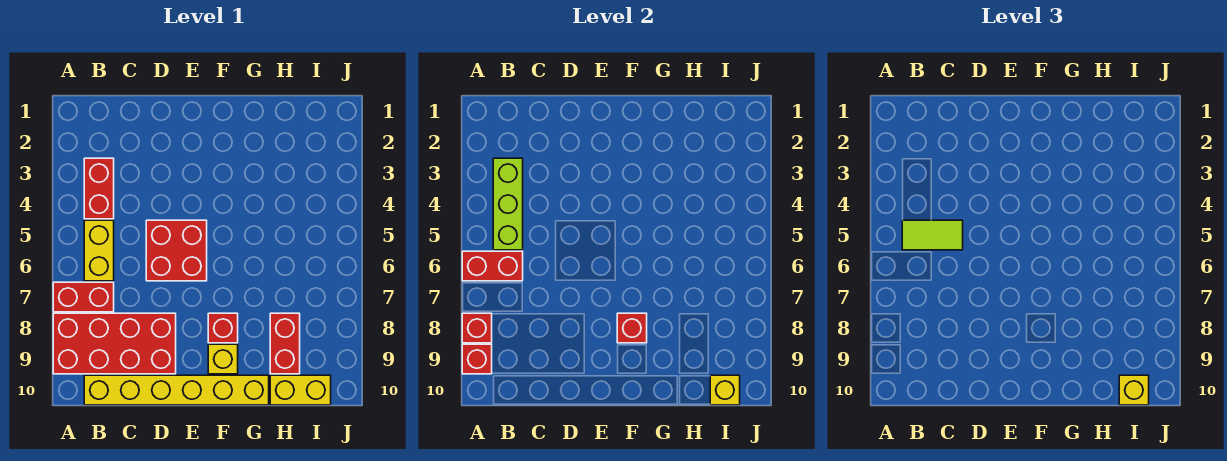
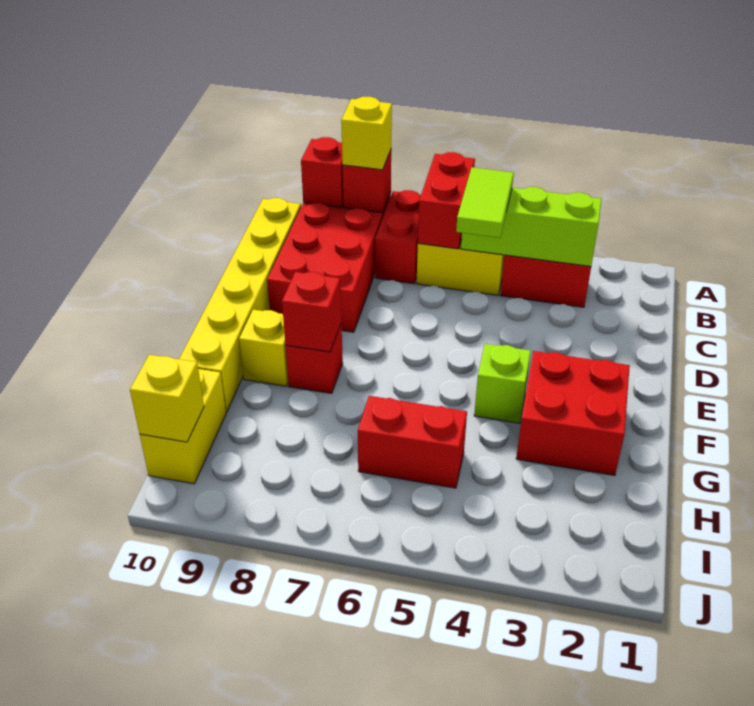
red brick D5:E6 level 1 -> red brick F2:G3 level 1
none -> lime brick F4 level 1
red brick H8:H9 level 1 -> red brick H5:H6 level 1
yellow brick I10 level 3 -> yellow brick A8 level 3

